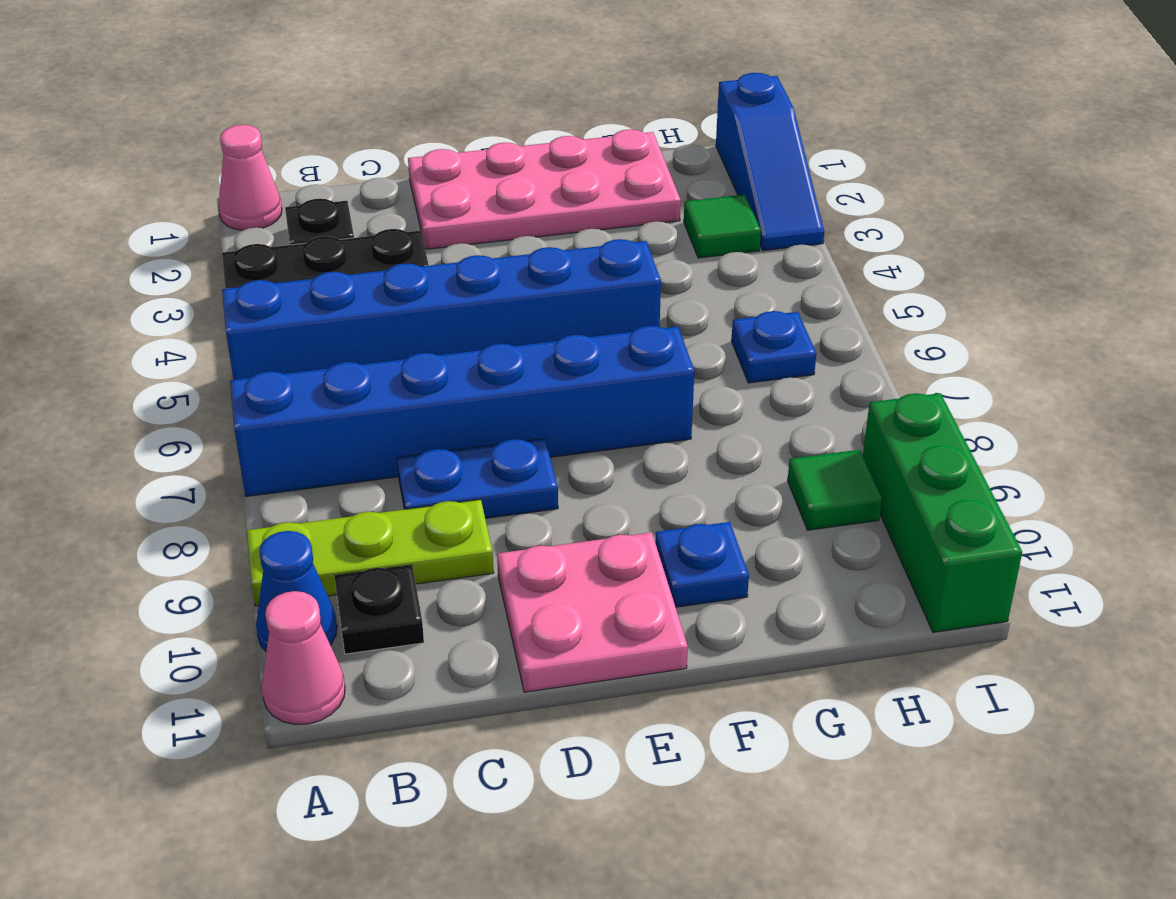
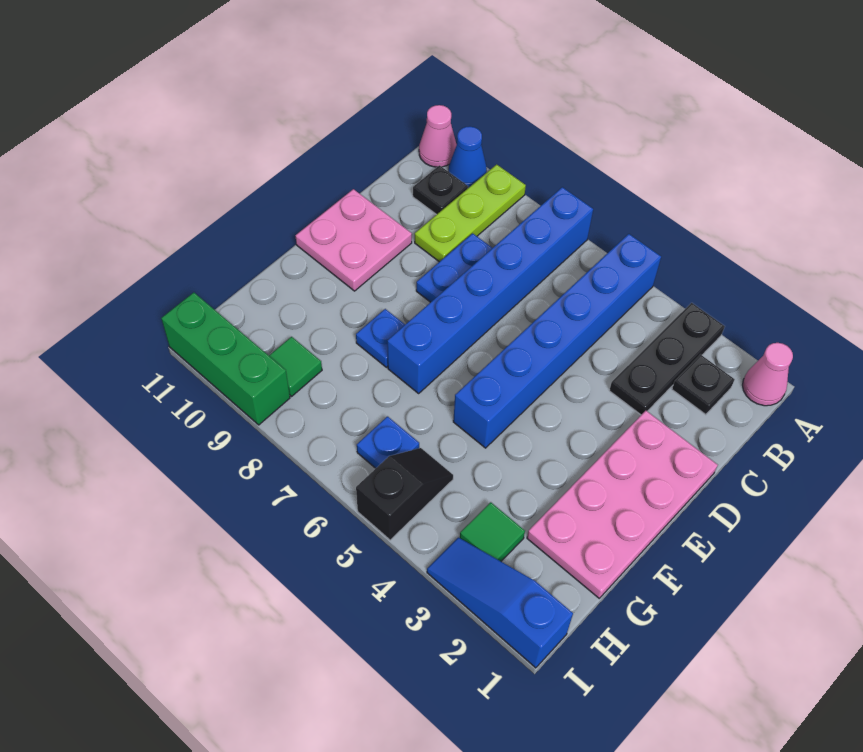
blue plate F10 level 1 -> blue plate F8 level 1
none -> black slope H5:I5 level 1 top I

